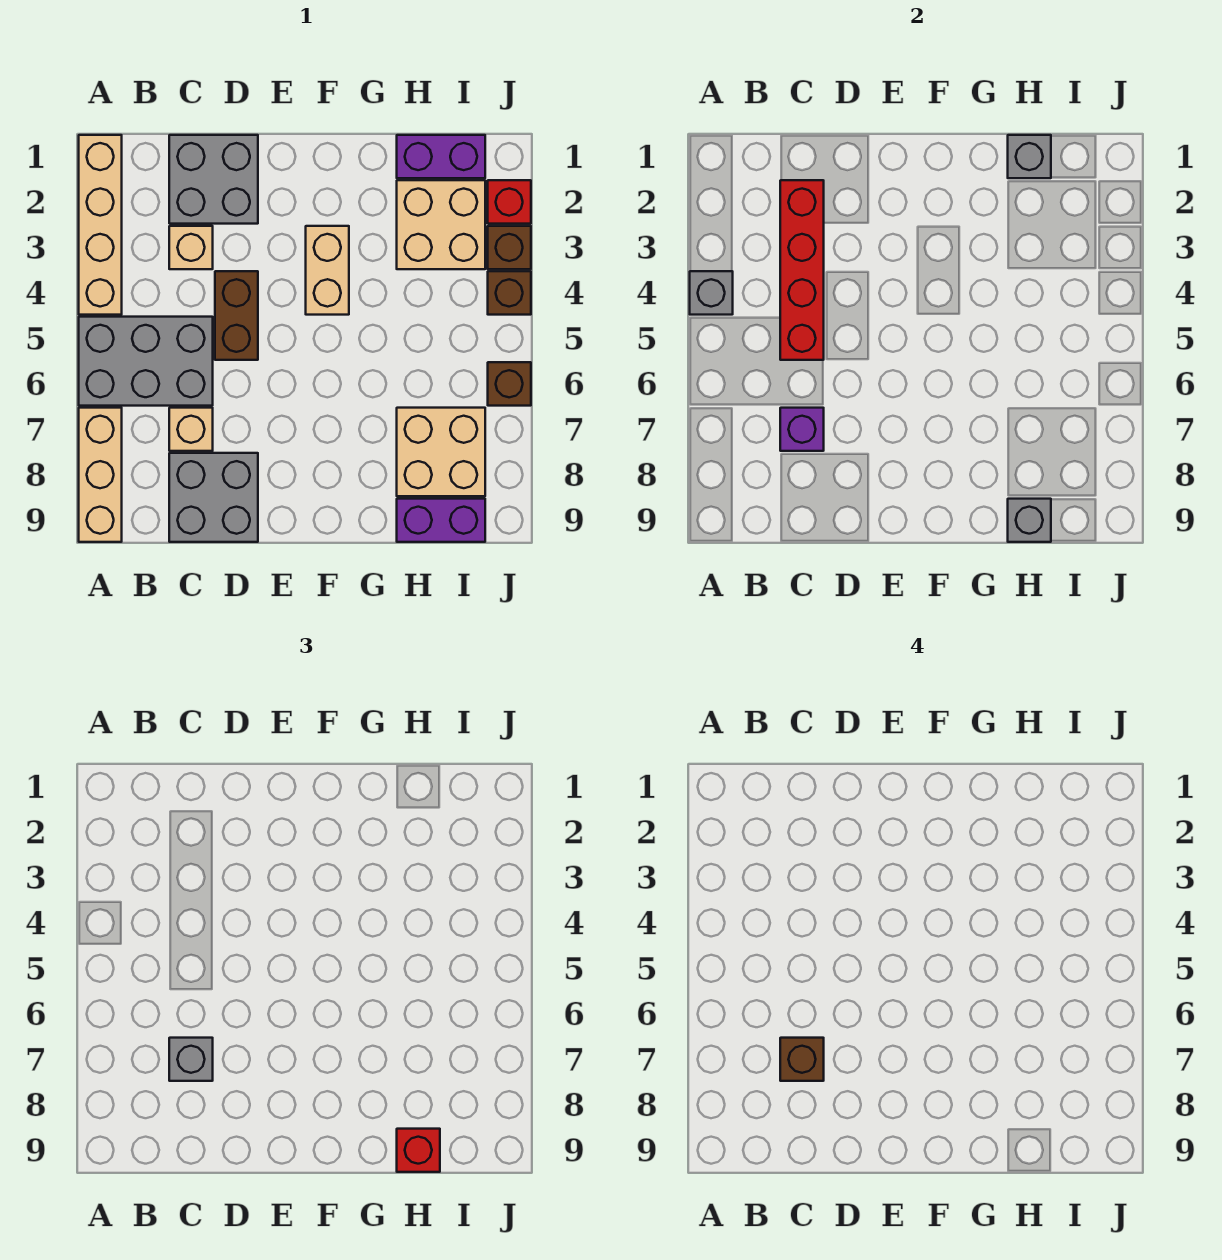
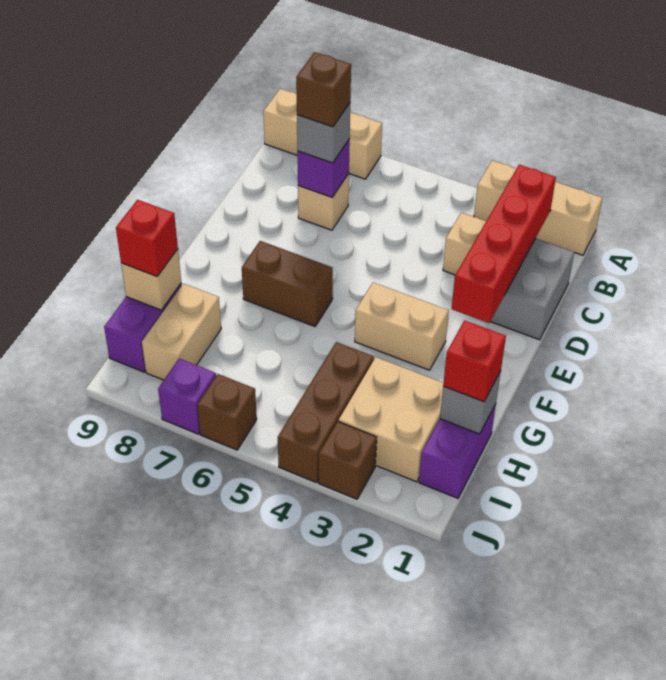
tan brick A1:A4 level 1 -> tan brick A1:A3 level 1
grey brick A4 level 2 -> none
grey brick A5:C6 level 1 -> none
red brick C2:C5 level 2 -> red brick B2:E2 level 2
grey brick C8:D9 level 1 -> none
brown brick D4:D5 level 1 -> brown brick F6:F7 level 1
tan brick H7:I8 level 1 -> tan brick H8:I8 level 1
grey brick H9 level 2 -> tan brick H9 level 2
red brick J2 level 1 -> red brick H1 level 3
brown brick J4 level 1 -> brown brick H4:J4 level 1
none -> purple brick J7 level 1

